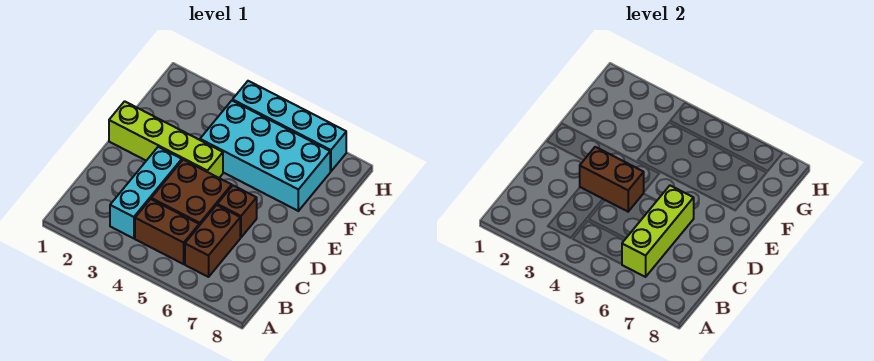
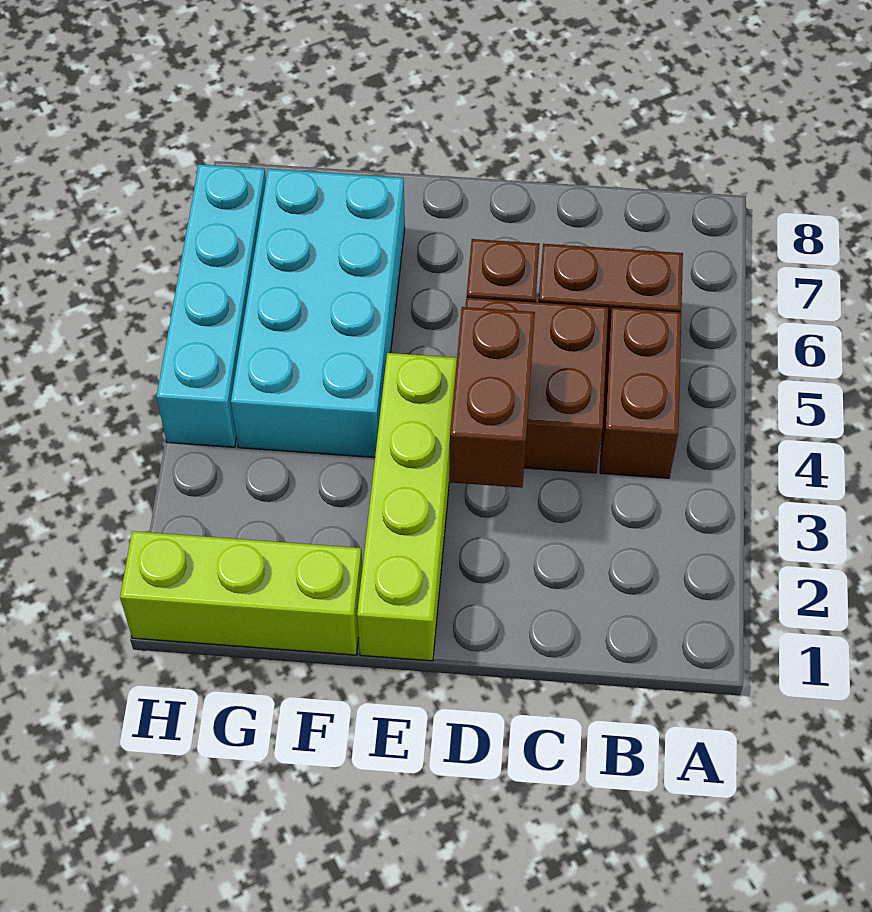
cyan brick B3:D3 level 1 -> none
lime brick B6:D6 level 2 -> lime brick F1:H1 level 1

